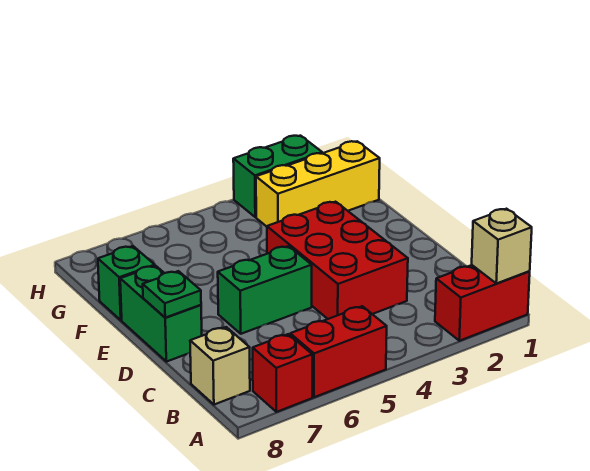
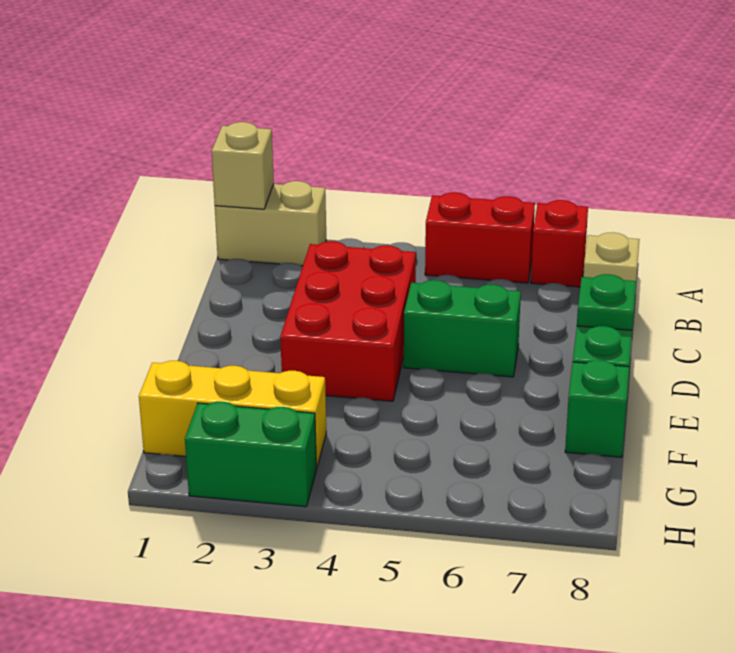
red brick A1:A2 level 1 -> tan brick A1:A2 level 1

